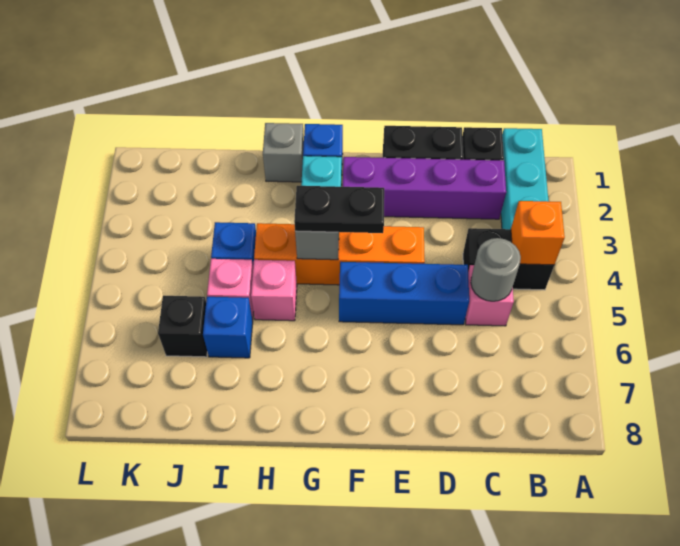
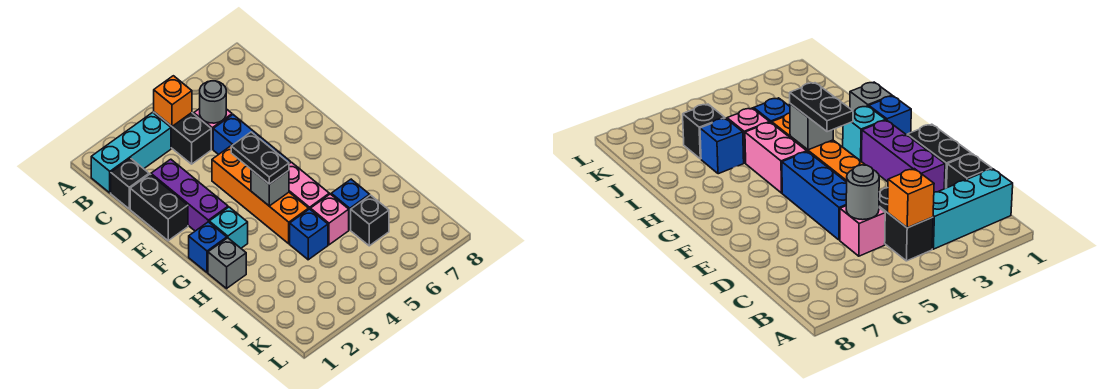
purple brick C2:F2 level 1 -> purple brick D2:F2 level 1
pink brick H5 level 1 -> pink brick G5:H5 level 1

